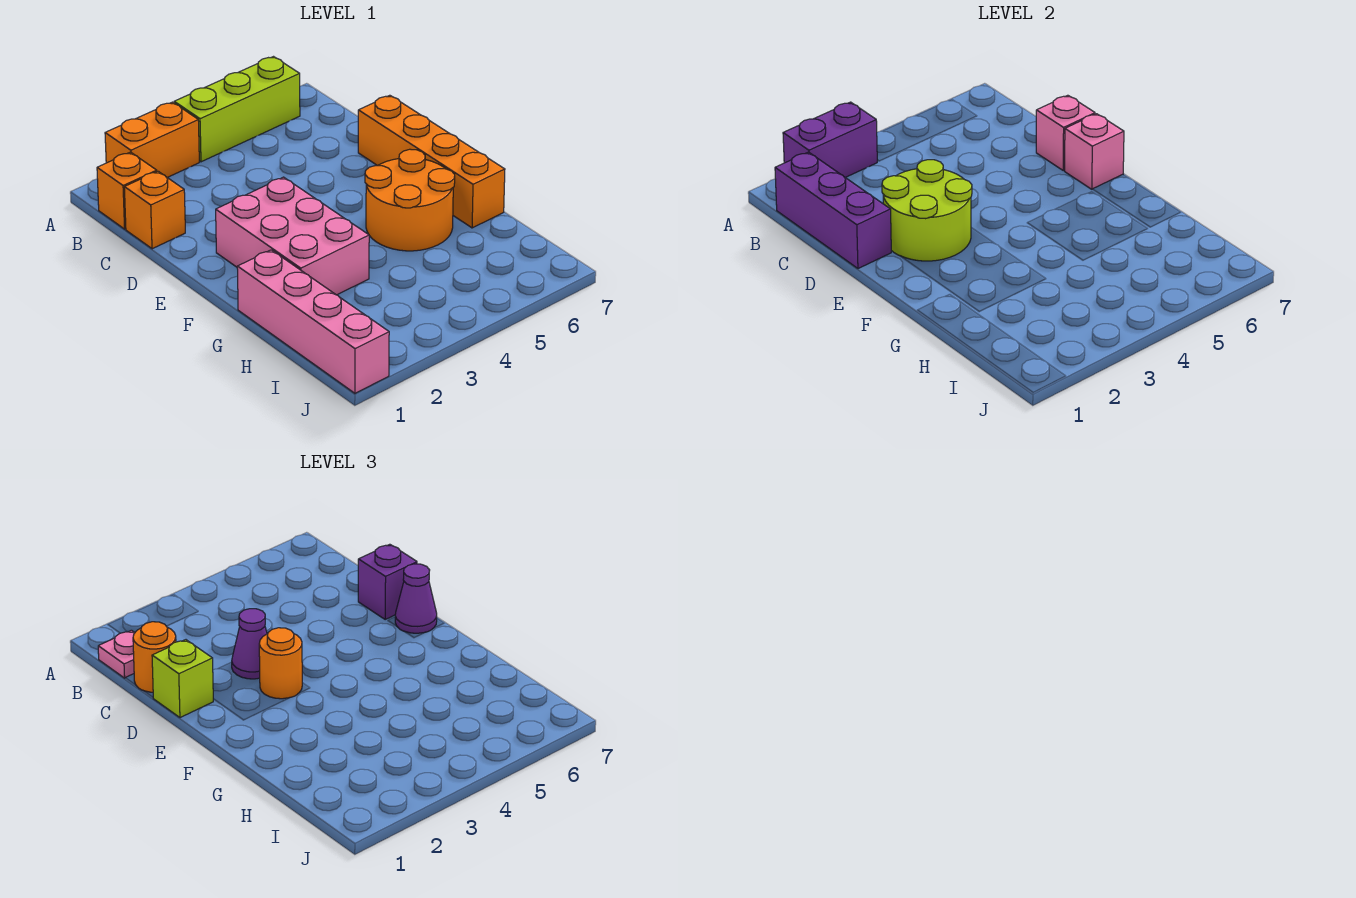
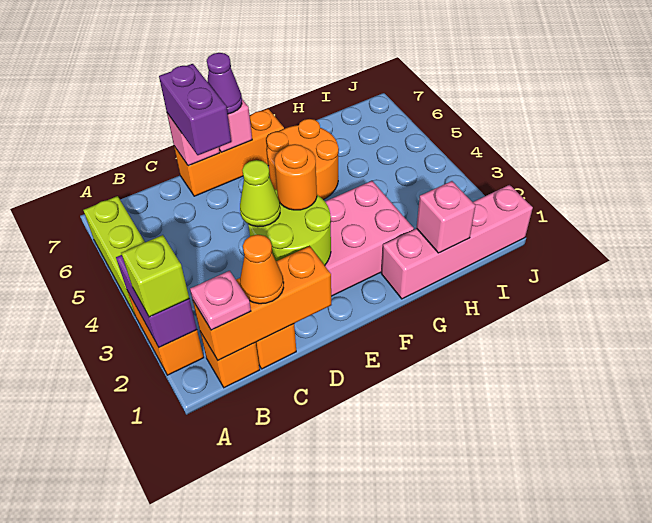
purple brick B1:D1 level 2 -> orange brick B1:D1 level 2
orange round brick C1 level 3 -> orange cone C1 level 3
lime brick D1 level 3 -> lime brick A2 level 3
purple cone D3 level 3 -> lime cone D3 level 3
orange brick D7:G7 level 1 -> orange brick D7:F7 level 1
purple brick D7 level 3 -> purple brick D6:D7 level 3
none -> pink brick H1 level 2

